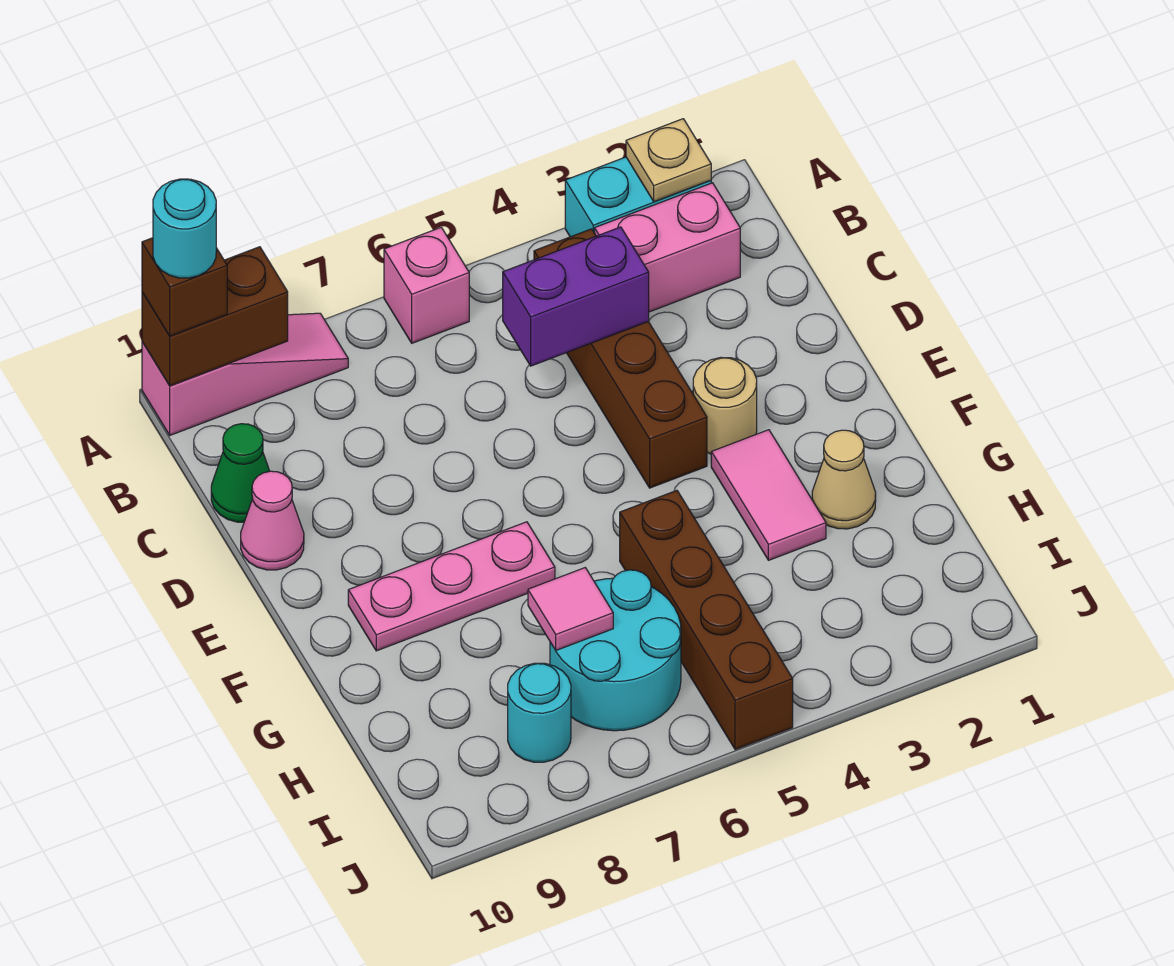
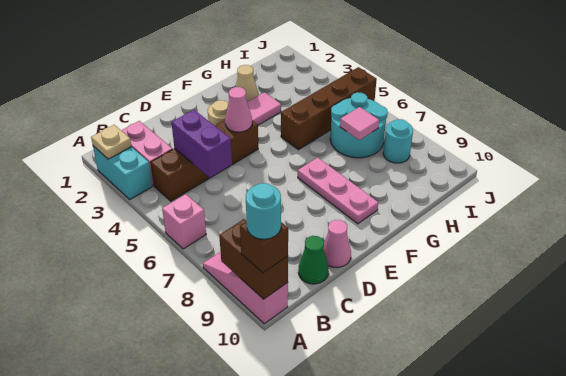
none -> pink cone E4 level 2

